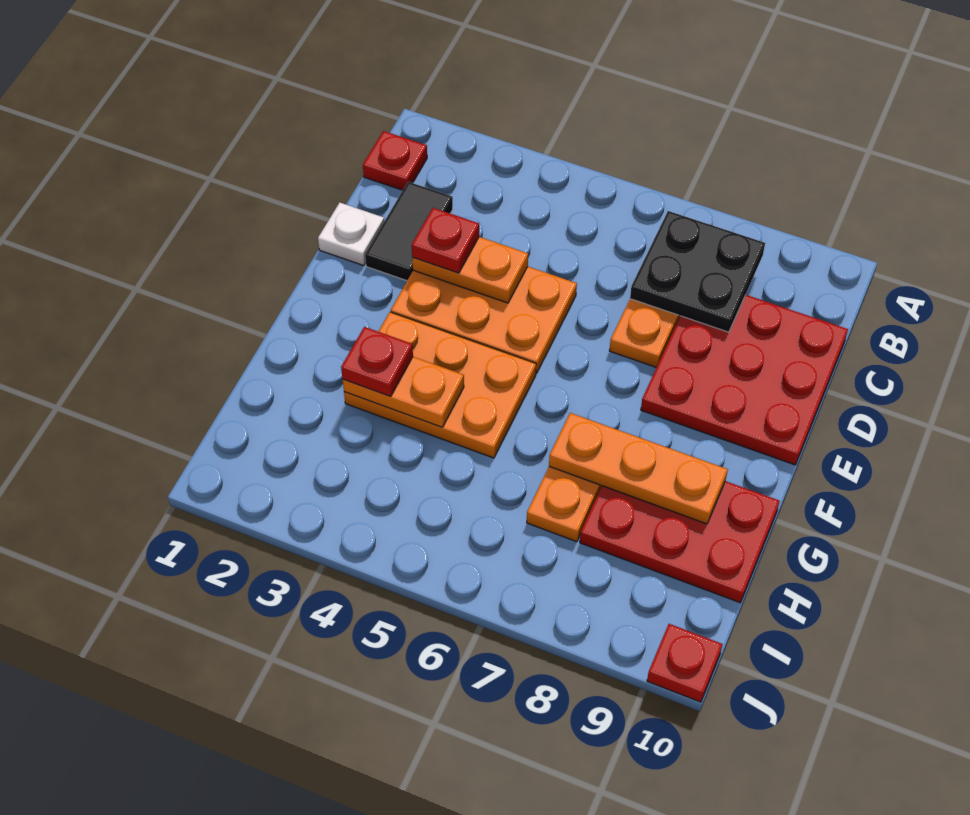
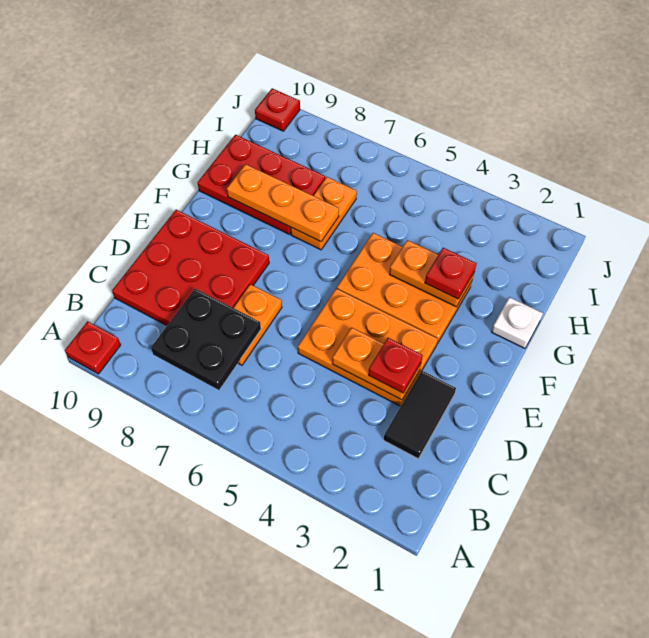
red plate B1 level 1 -> red plate A10 level 1
white plate D1 level 1 -> white plate G1 level 1

